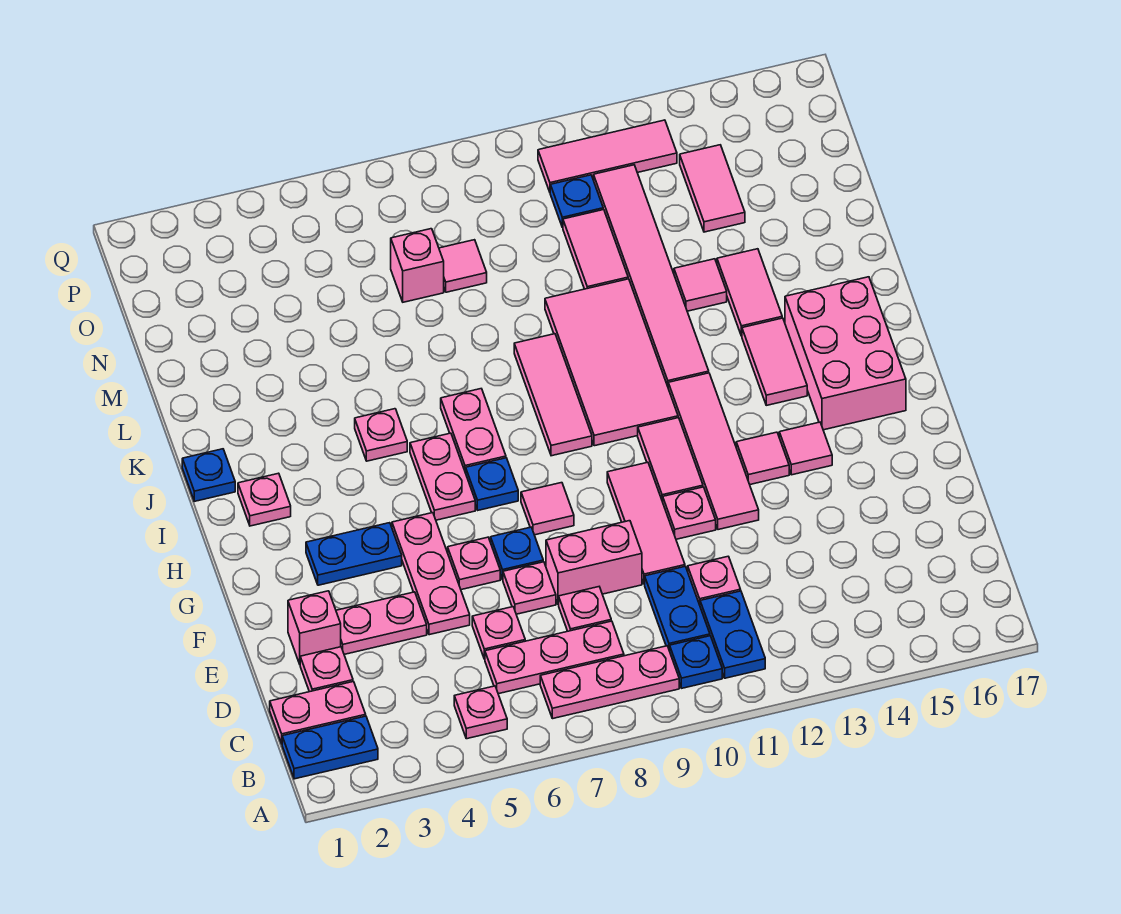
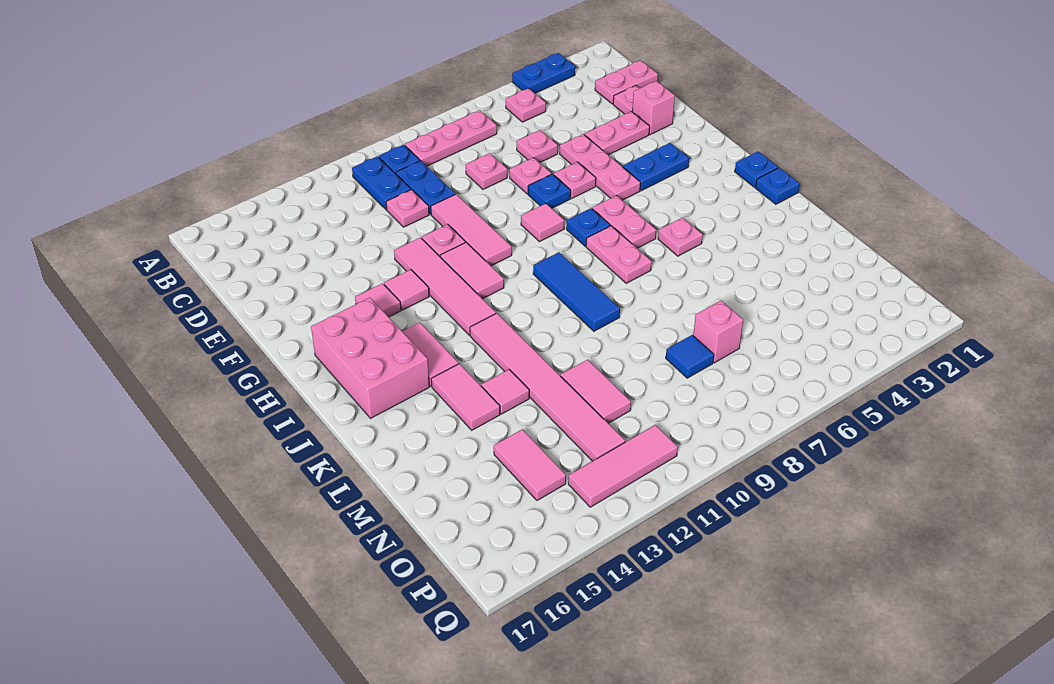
blue plate B1:B2 level 1 -> blue plate A3:A4 level 1
pink plate C6:C8 level 1 -> none
pink brick E8:E9 level 1 -> none
pink plate I2 level 1 -> none
pink tile I9:K9 level 1 -> blue tile I9:K9 level 1
pink tile I10:L11 level 1 -> none
pink tile N8 level 1 -> blue tile N8 level 1
blue plate O11 level 1 -> blue plate I1 level 1

